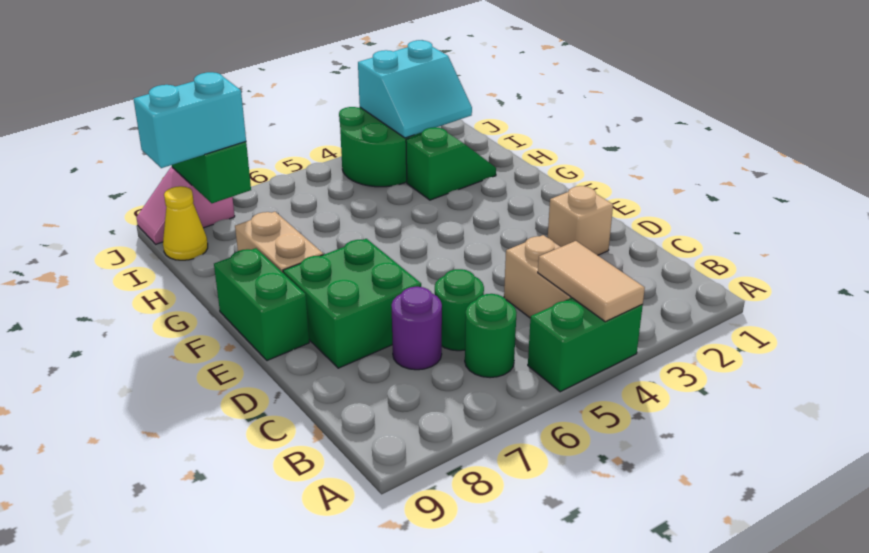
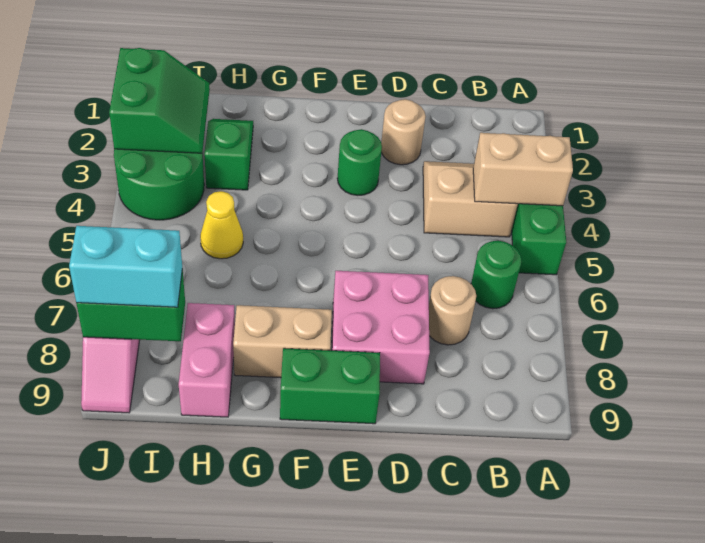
tan tile A4:B4 level 2 -> tan brick A4:B4 level 2
green round brick C6 level 1 -> green round brick E3 level 1
purple round brick C7 level 1 -> tan round brick C7 level 1
tan brick D2 level 1 -> tan round brick D2 level 1
green brick D7:E8 level 1 -> pink brick D7:E8 level 1
none -> pink brick H8:H9 level 1
cyan slope I2:J3 level 2 top J -> green slope I2:J3 level 2 top J
cyan brick I8:I9 level 3 -> cyan brick I8:J8 level 3
yellow cone I9 level 1 -> yellow cone H5 level 1

